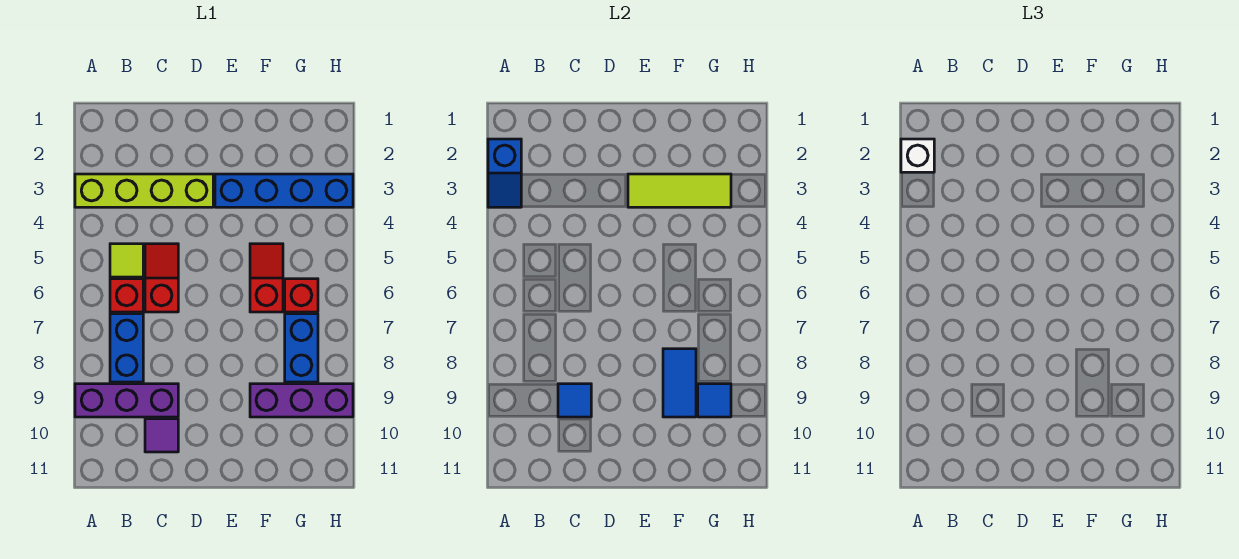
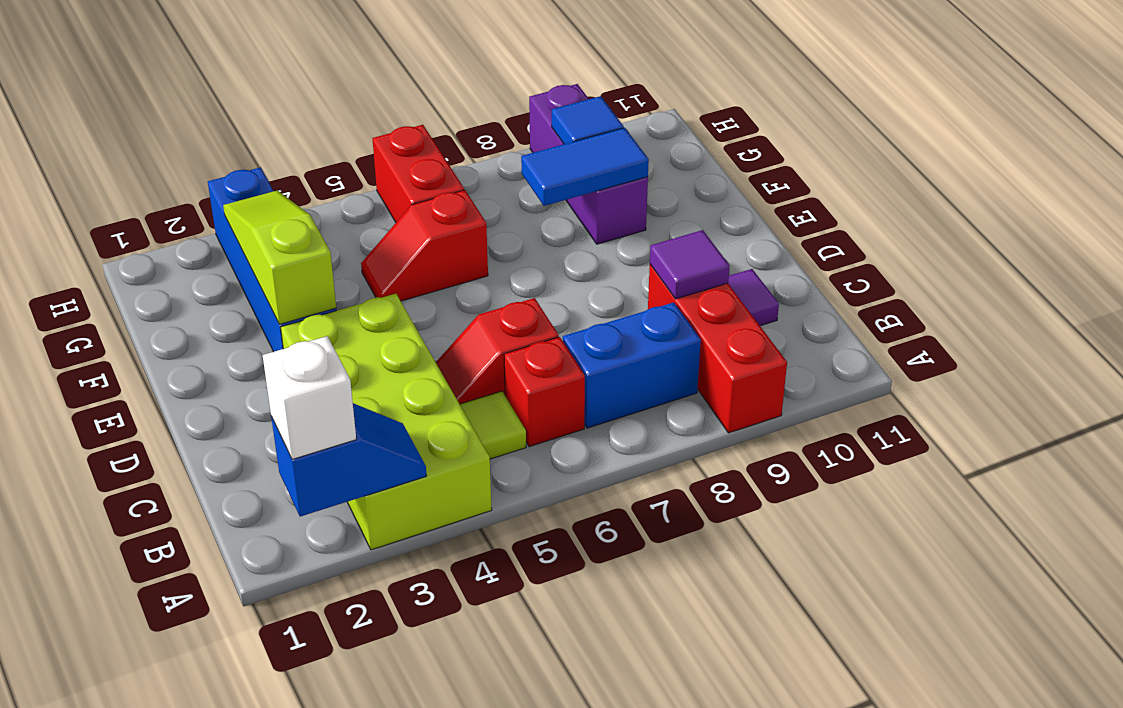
lime brick A3:D3 level 1 -> lime brick A3:D4 level 1
purple brick A9:C9 level 1 -> red brick A9:C9 level 1
blue tile C9 level 2 -> purple tile C9 level 2
lime tile E3:G3 level 2 -> lime slope E3:G3 level 2 top E
red brick G6 level 1 -> red brick G6:H6 level 1
blue brick G7:G8 level 1 -> none

